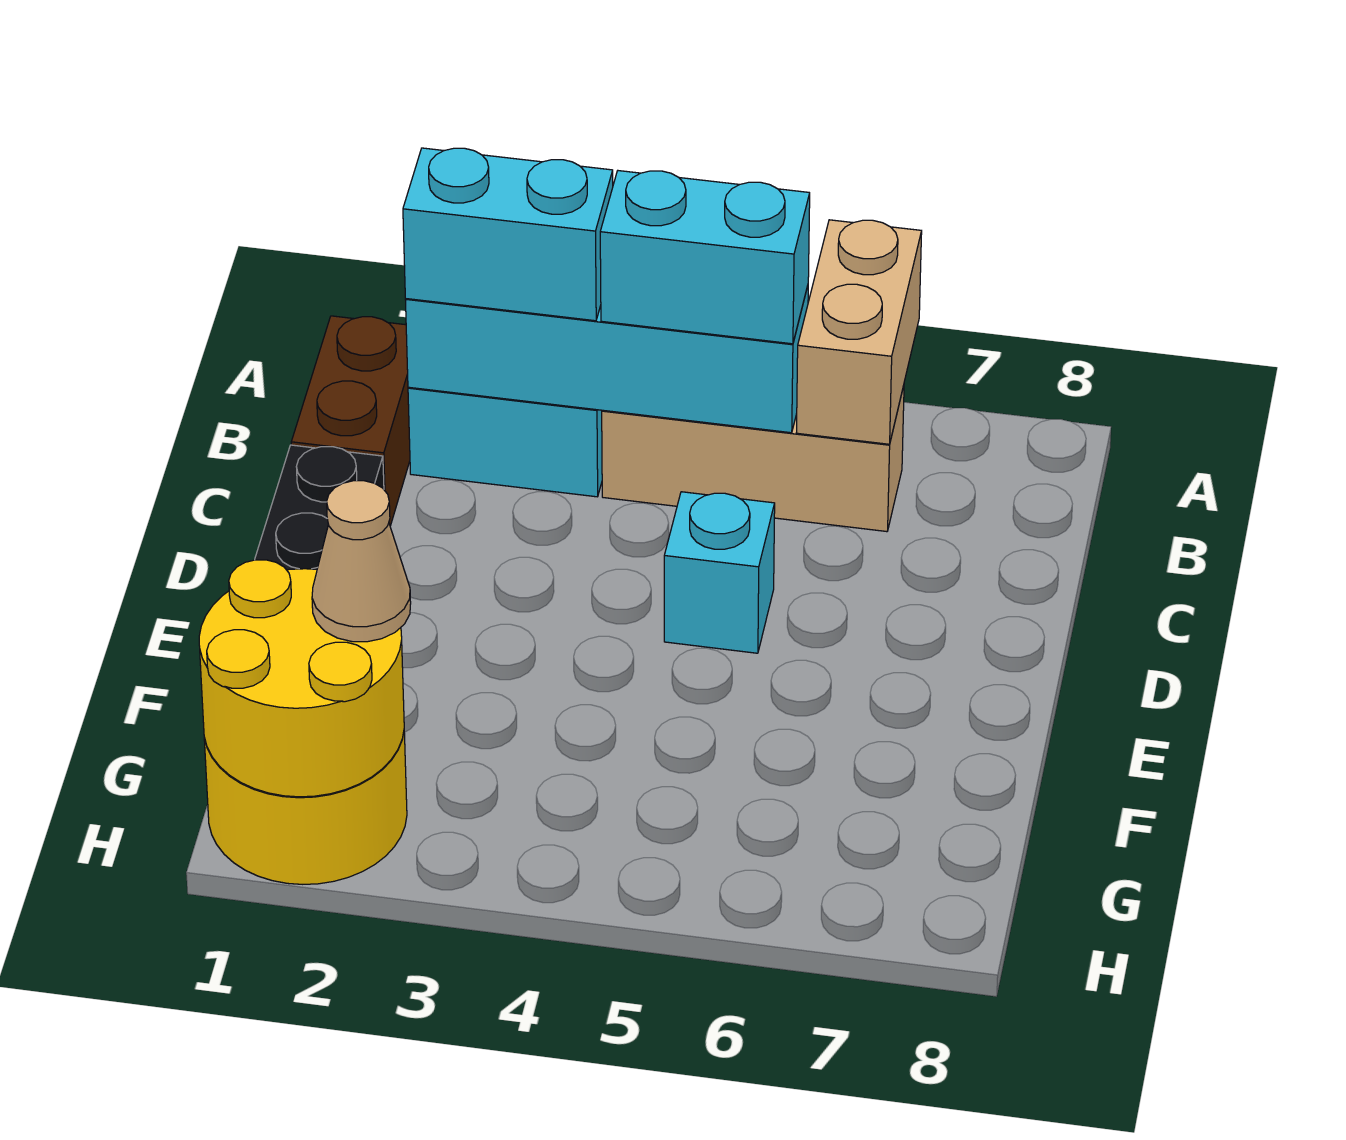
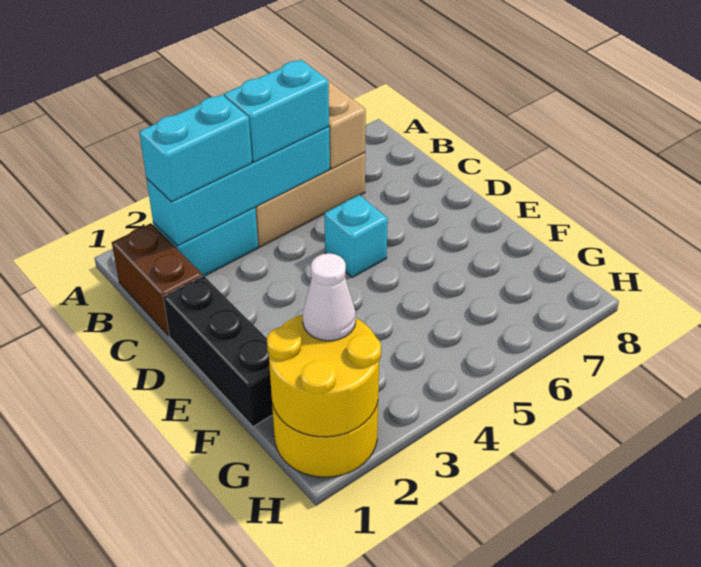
tan cone G2 level 3 -> white cone G2 level 3

